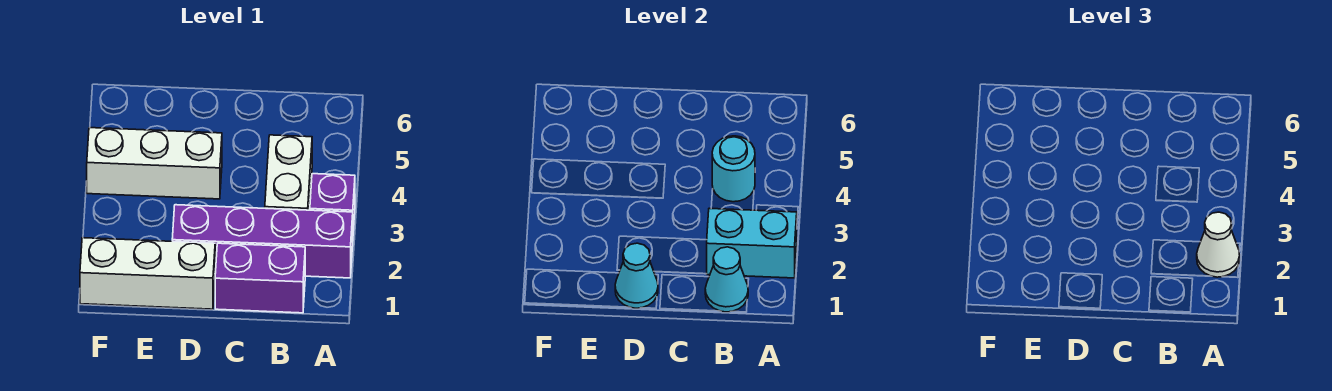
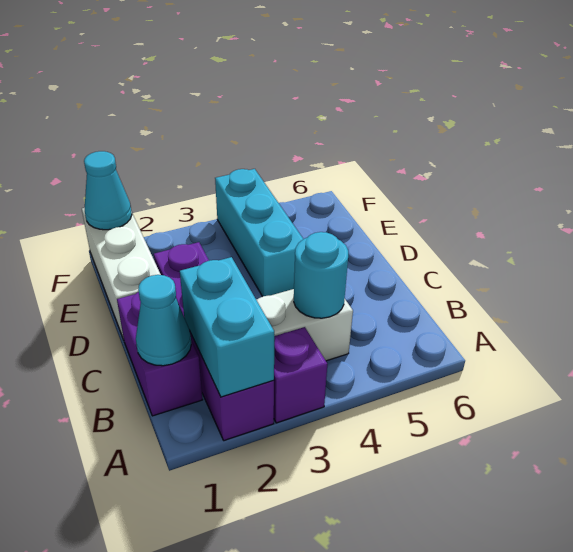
white cone A2 level 3 -> none
cyan cone D1 level 2 -> cyan cone F1 level 2
white brick D4:F4 level 1 -> cyan brick D4:F4 level 1

